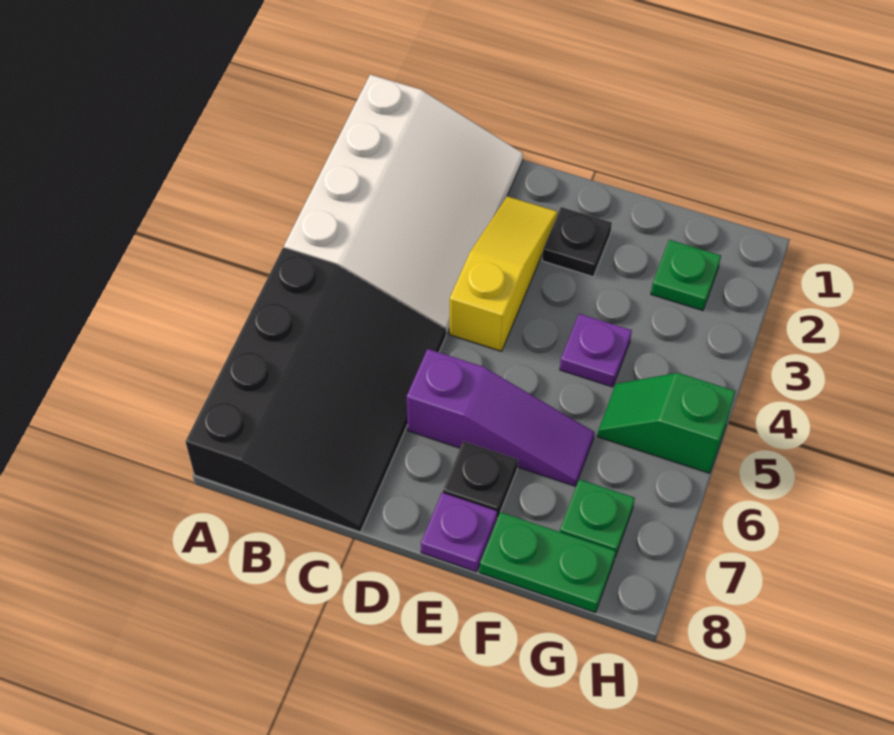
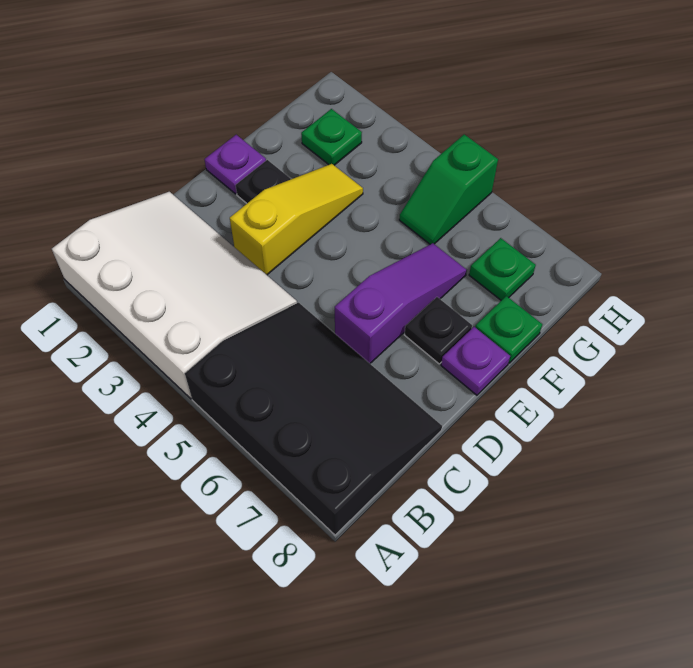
yellow slope D2:D4 level 1 top 4 -> yellow slope D3:F3 level 1 top D
purple plate F4 level 1 -> purple plate E1 level 1
green plate F8:G8 level 1 -> green plate F8 level 1

